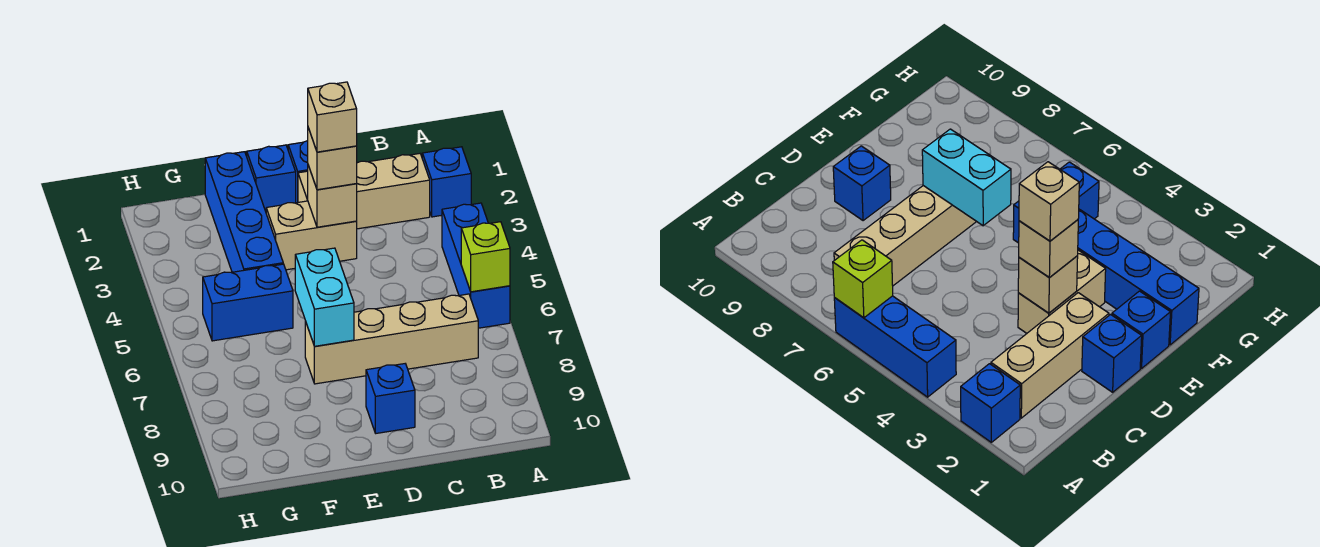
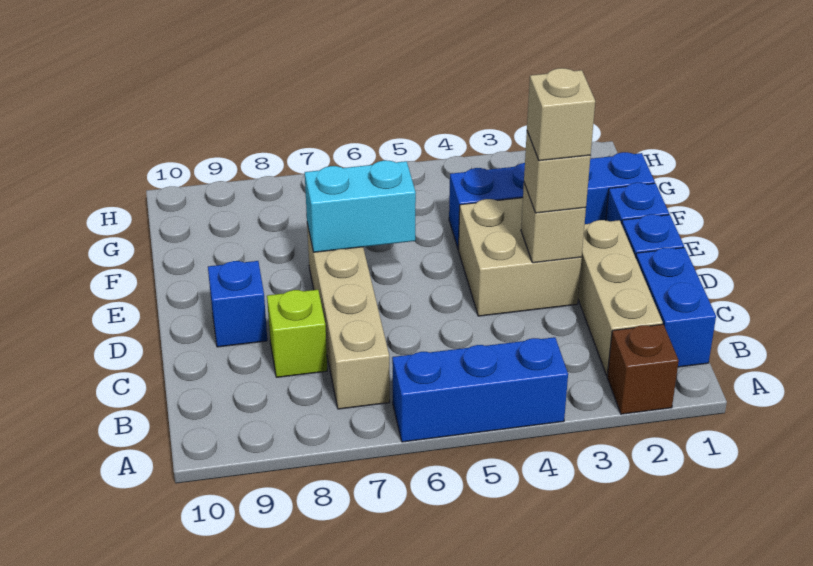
blue brick A2 level 1 -> brown brick A2 level 1
lime brick A6 level 2 -> lime brick C8 level 1
tan brick D3:E3 level 1 -> tan brick D3:E4 level 1
blue brick F5:G5 level 1 -> blue brick B1:C1 level 1

